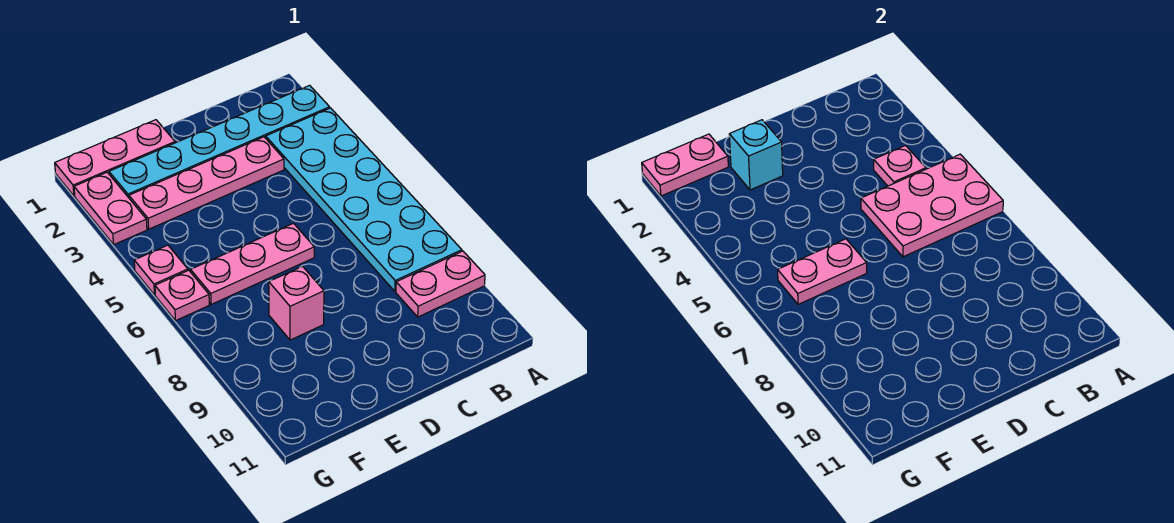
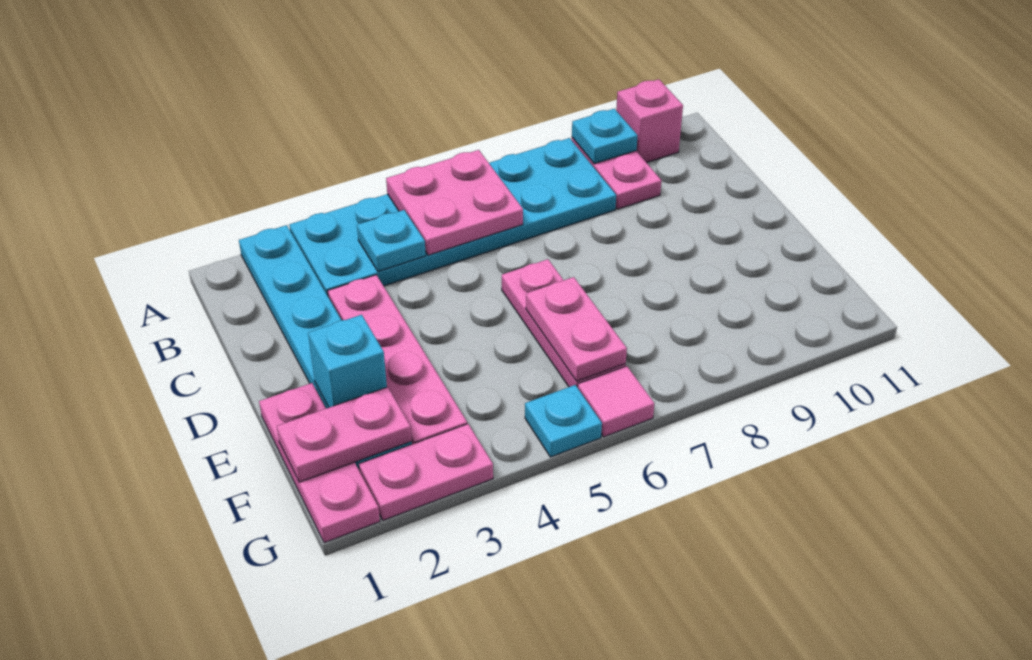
pink plate A5:C6 level 2 -> pink plate A5:B6 level 2
none -> cyan plate A9 level 2
pink plate B4 level 2 -> cyan plate B4 level 2
pink brick E8 level 1 -> pink brick A10 level 1
pink plate F1:G1 level 2 -> pink plate F1:F2 level 2
pink plate G5 level 1 -> cyan plate G5 level 1
pink plate G6 level 1 -> pink tile G6 level 1

